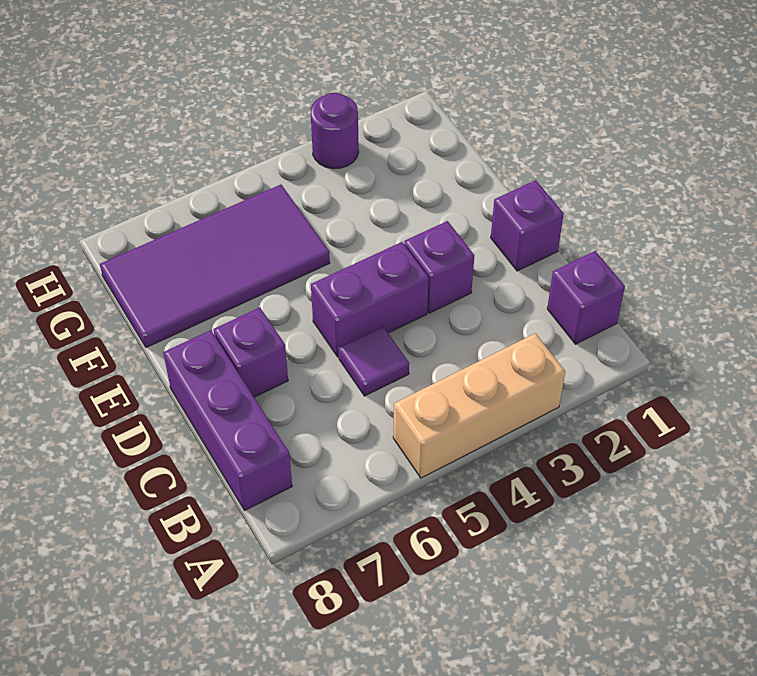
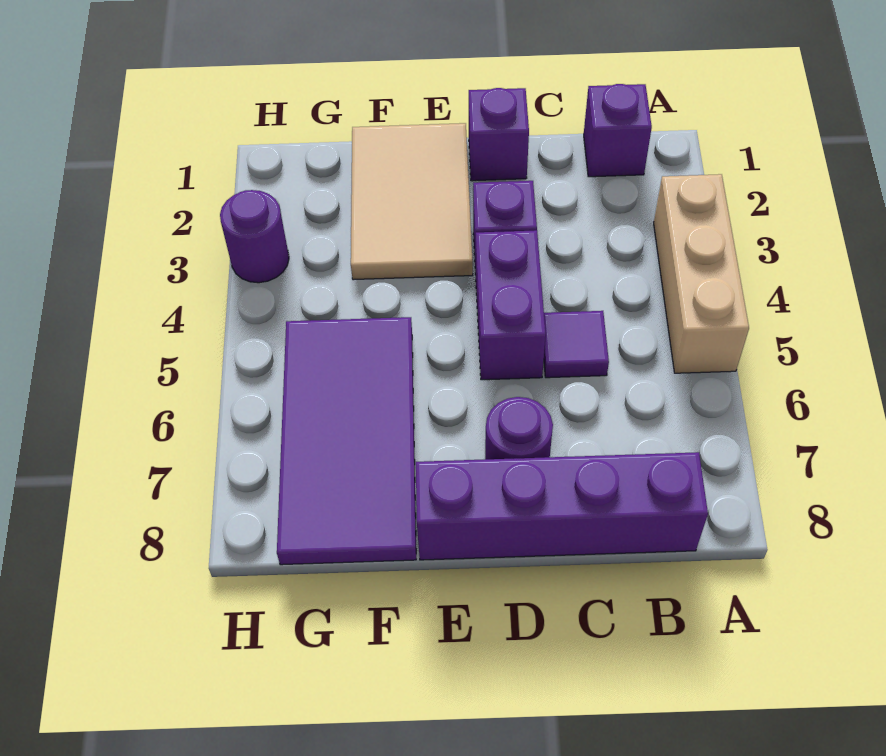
purple brick B8:D8 level 1 -> purple brick B8:E8 level 1
purple brick D7 level 1 -> purple round brick D7 level 1
none -> tan tile E1:F3 level 1

